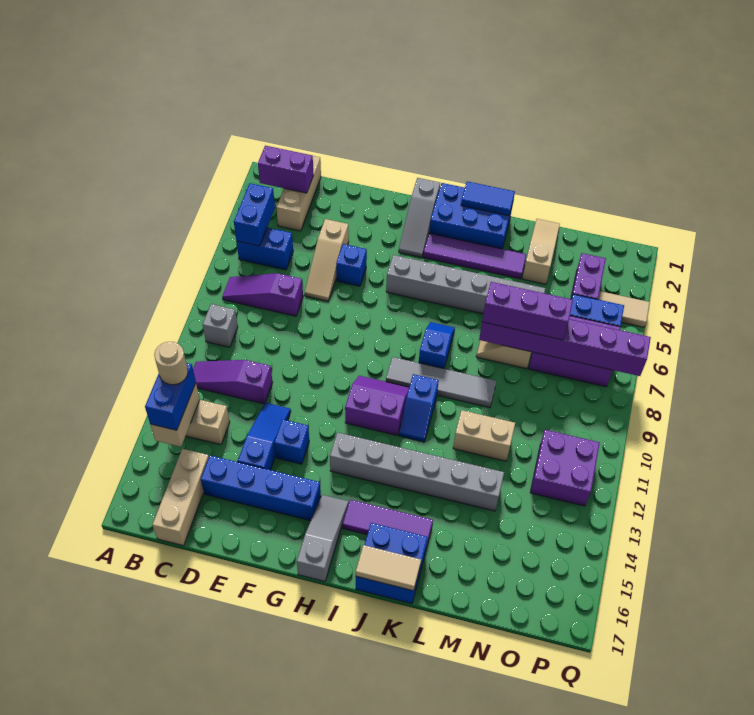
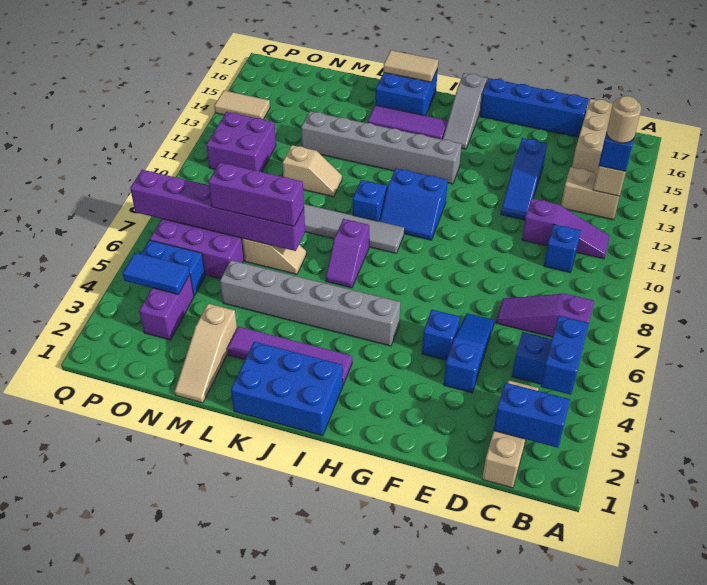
purple brick B2:C2 level 2 -> blue brick B2:C2 level 2
purple slope B7:D7 level 1 top D -> purple slope B7:D7 level 1 top B
grey brick B9 level 1 -> none
blue brick D15:G15 level 1 -> blue brick D17:G17 level 1
tan slope E4:E6 level 1 top 4 -> blue slope E4:E6 level 1 top 4
blue brick F13 level 1 -> blue brick C10 level 1
grey slope H1:H3 level 1 top 1 -> none
purple slope H10:I11 level 1 top 11 -> blue slope H10:I11 level 1 top 11
blue tile J1:K1 level 2 -> blue tile O4:P4 level 2
blue slope J7:J8 level 1 top 8 -> purple slope J7:J8 level 1 top 8
tan brick L11:M11 level 1 -> tan slope L11:M11 level 1 top M
tan tile P4:Q4 level 1 -> tan tile P14:Q14 level 1

